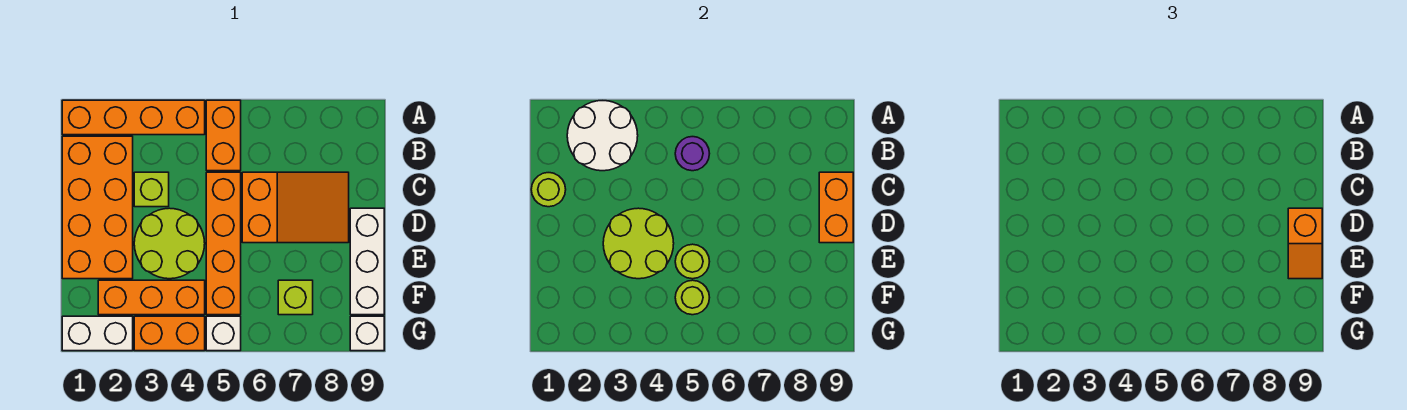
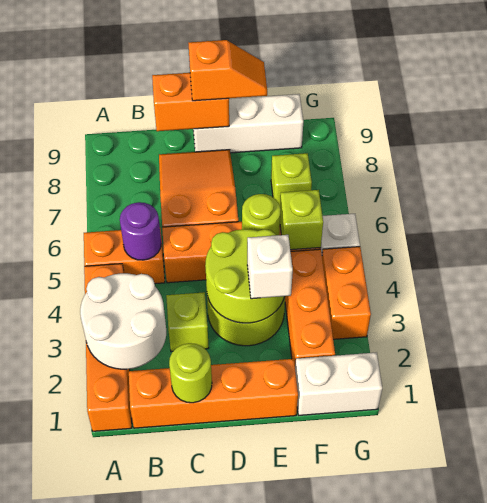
orange brick B1:E2 level 1 -> orange brick B1:E1 level 1
lime round brick F5 level 2 -> lime brick F5 level 2
white brick G1:G2 level 1 -> white brick F1:G1 level 1
white brick G9 level 1 -> white brick E3 level 3

